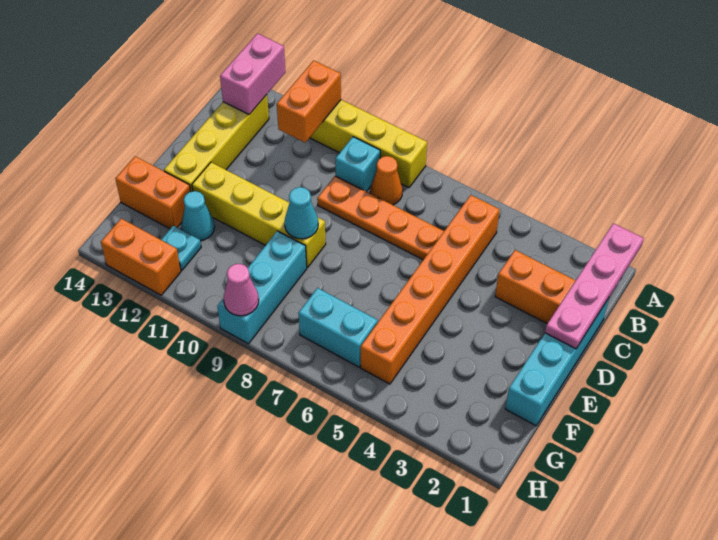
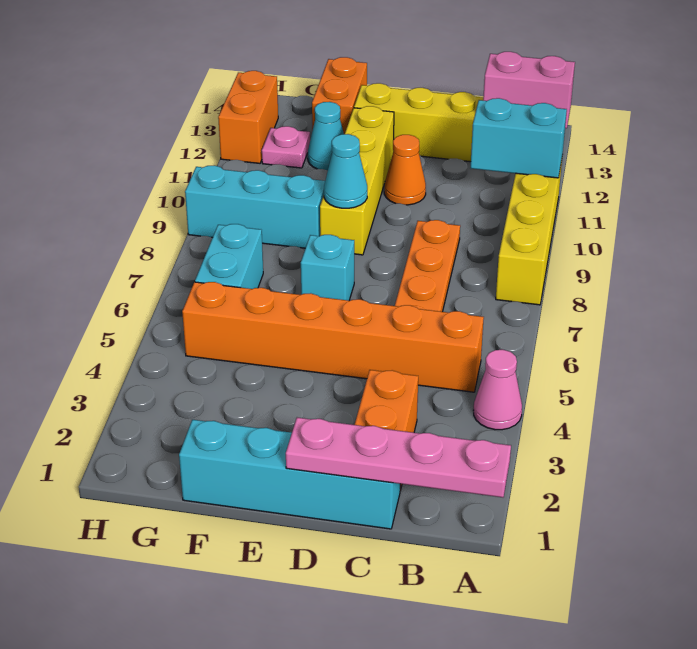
orange brick A11:B11 level 2 -> cyan brick A11:B11 level 2
orange cone B8 level 1 -> orange cone D11 level 1
cyan brick B9 level 1 -> cyan brick E7 level 1
cyan plate G12 level 1 -> pink plate G12 level 1
pink cone H9 level 2 -> pink cone A4 level 1

